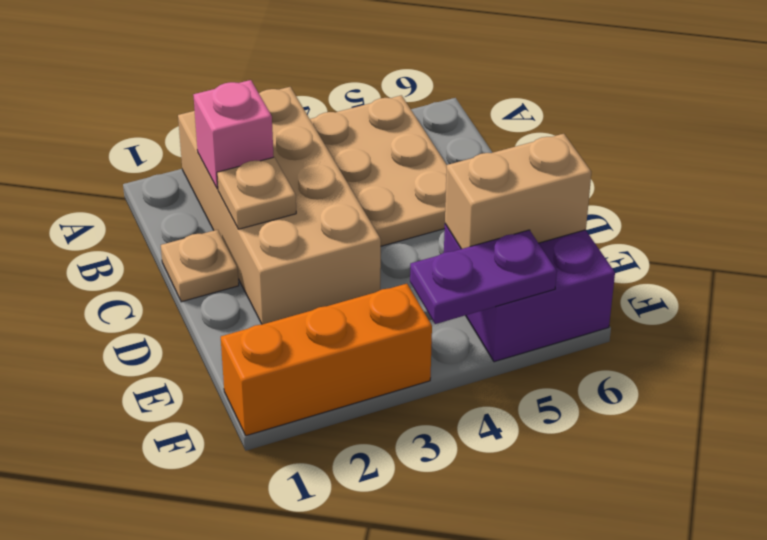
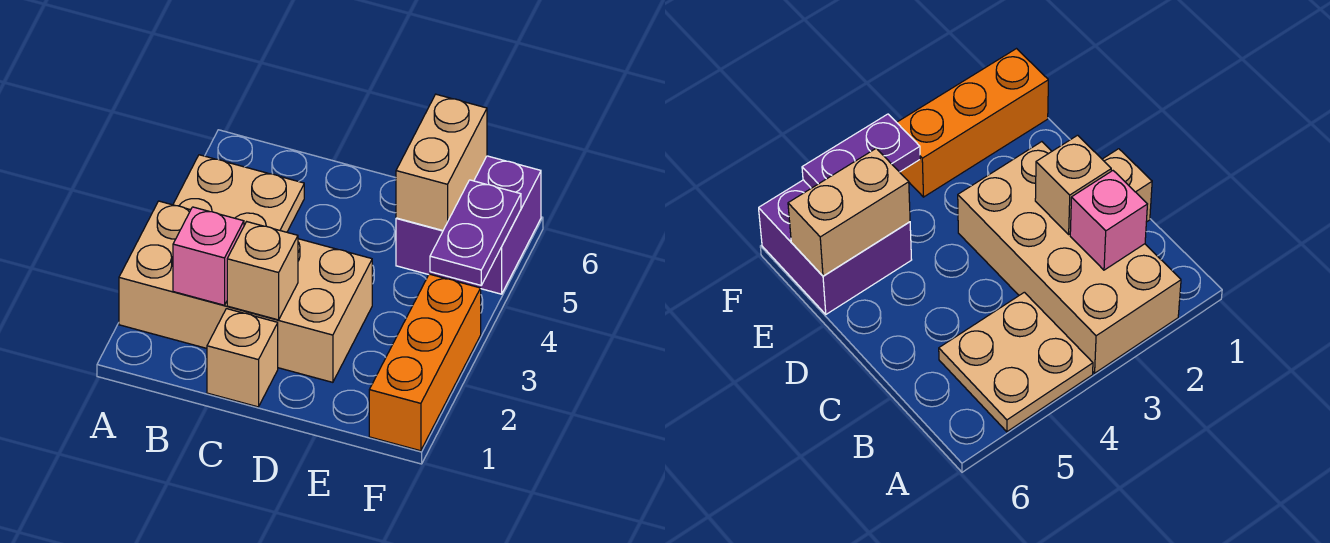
tan plate A4:C5 level 1 -> tan plate A4:B5 level 1
tan plate C1 level 1 -> tan brick C1 level 1
tan plate C2 level 2 -> tan brick C2 level 2

